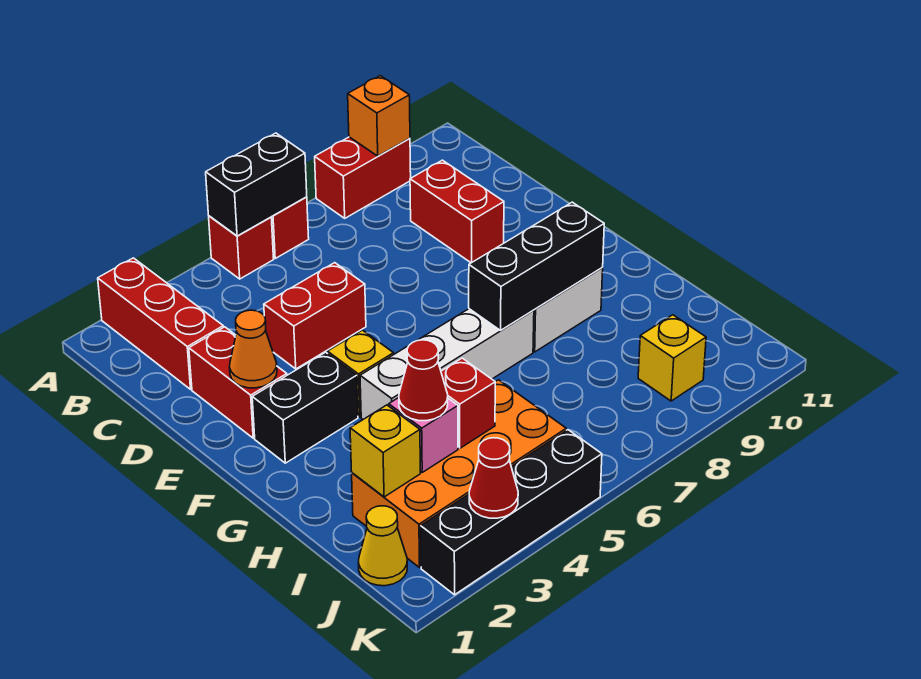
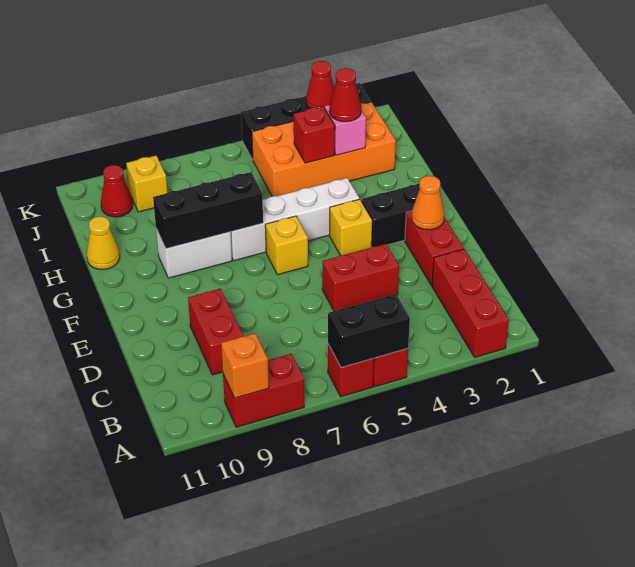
yellow brick I2 level 2 -> yellow brick F6 level 1
yellow cone J1 level 1 -> yellow cone H11 level 1
none -> red cone J10 level 1

